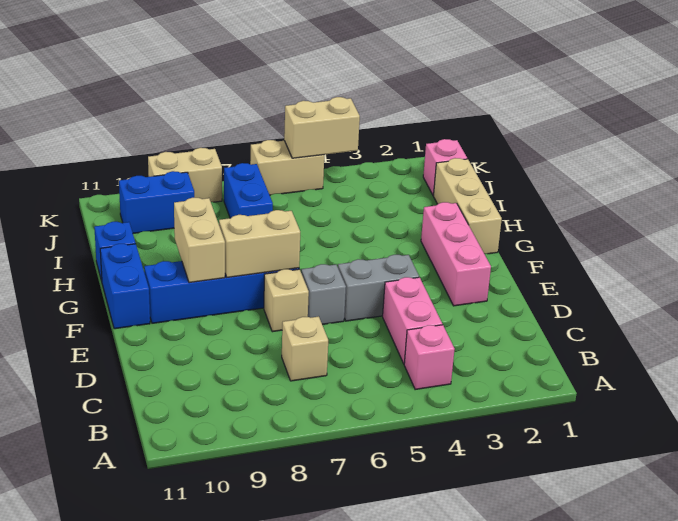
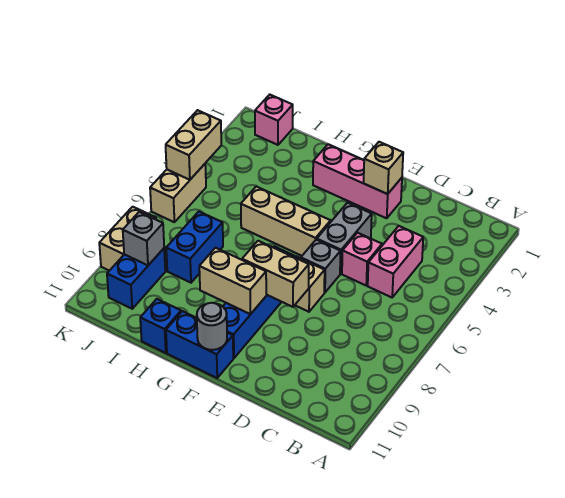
pink brick B4 level 1 -> pink brick D5 level 1
pink brick C4:D4 level 1 -> pink brick C4:C5 level 1
tan brick C7 level 1 -> tan brick E2 level 2
tan brick F7:F8 level 2 -> tan brick E8:F8 level 2
none -> grey round brick F11 level 2
tan brick G1:I1 level 1 -> tan brick F5:H5 level 1
blue brick I7:J7 level 1 -> blue brick I7:I8 level 1
none -> grey brick J9 level 2

